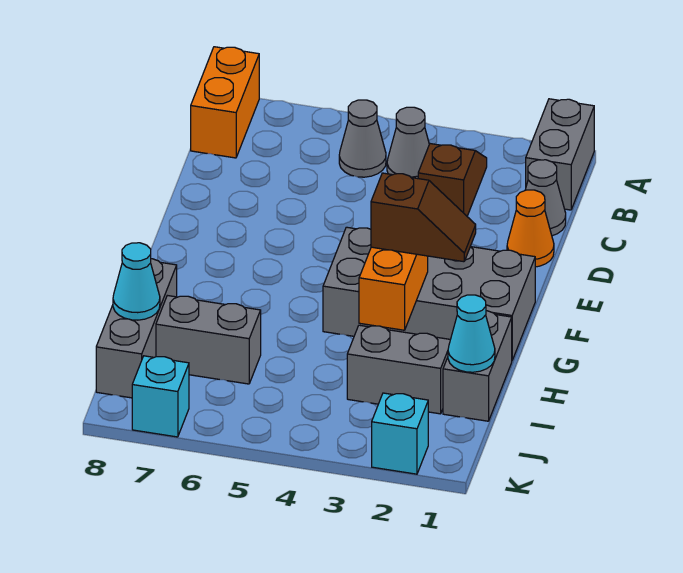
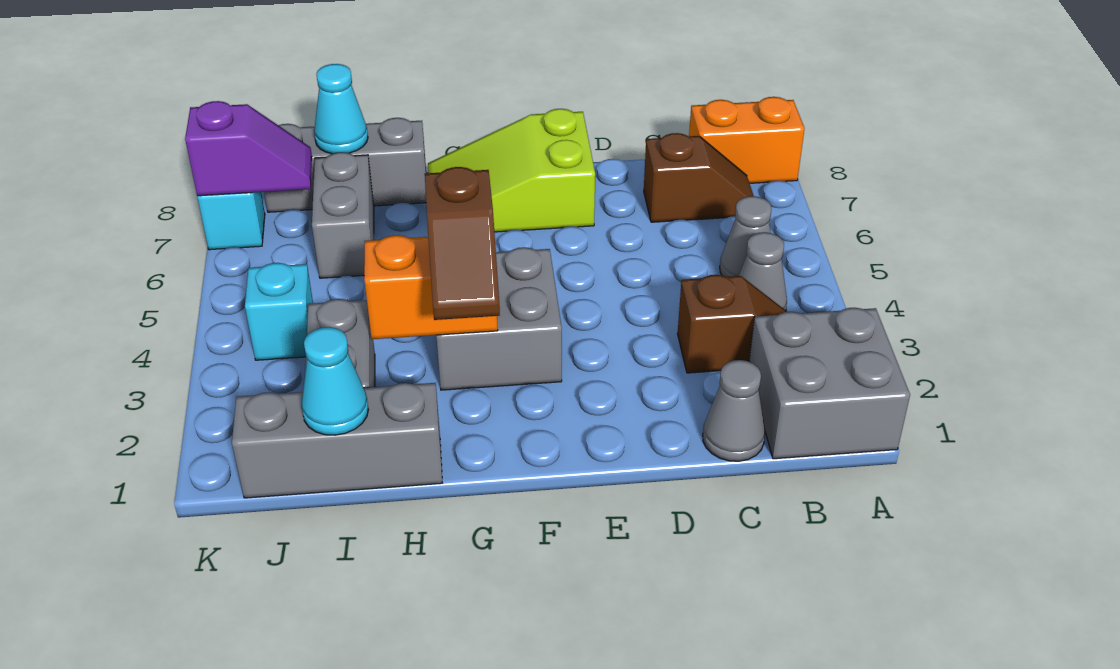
grey brick A1:B1 level 1 -> grey brick A1:B2 level 1
none -> brown slope B7:C7 level 1 top C
orange cone D1 level 1 -> none
none -> lime slope E7:G8 level 1 top E
grey brick F1:G4 level 1 -> grey brick F3:G4 level 1
grey brick H1:I1 level 1 -> grey brick H1:J1 level 1
none -> purple slope J7:K7 level 2 top K
cyan brick K2 level 1 -> cyan brick J4 level 1

